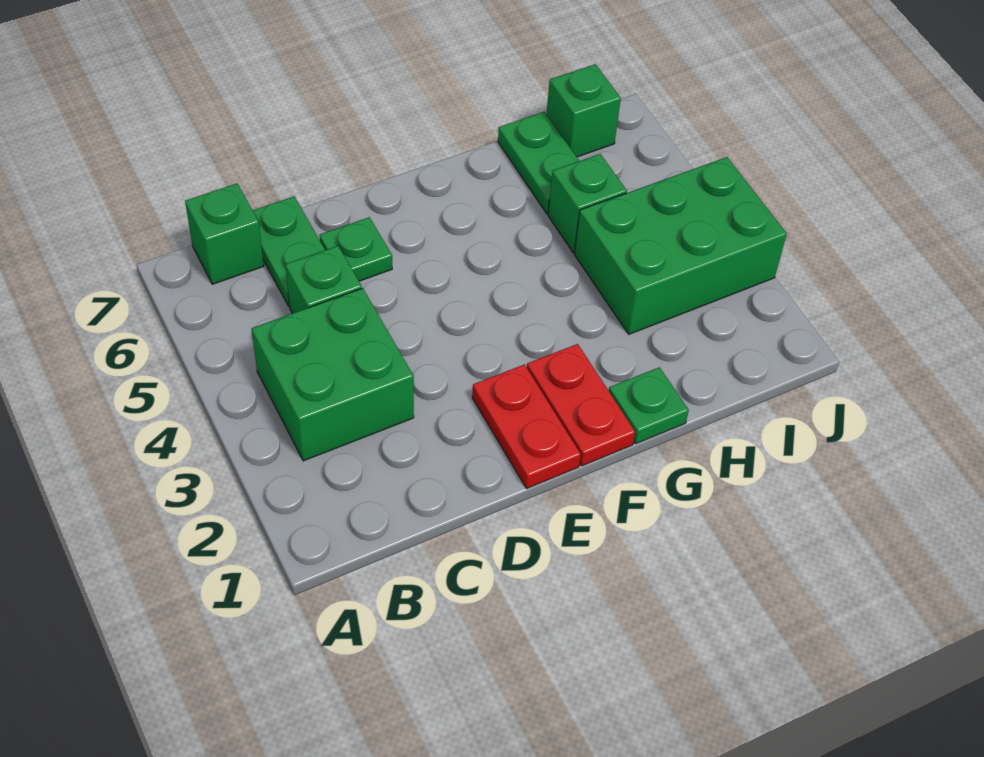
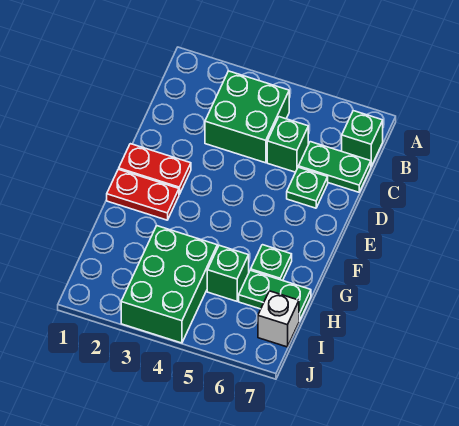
green plate G1 level 1 -> green plate G6 level 1
green brick I7 level 1 -> white brick I7 level 1

